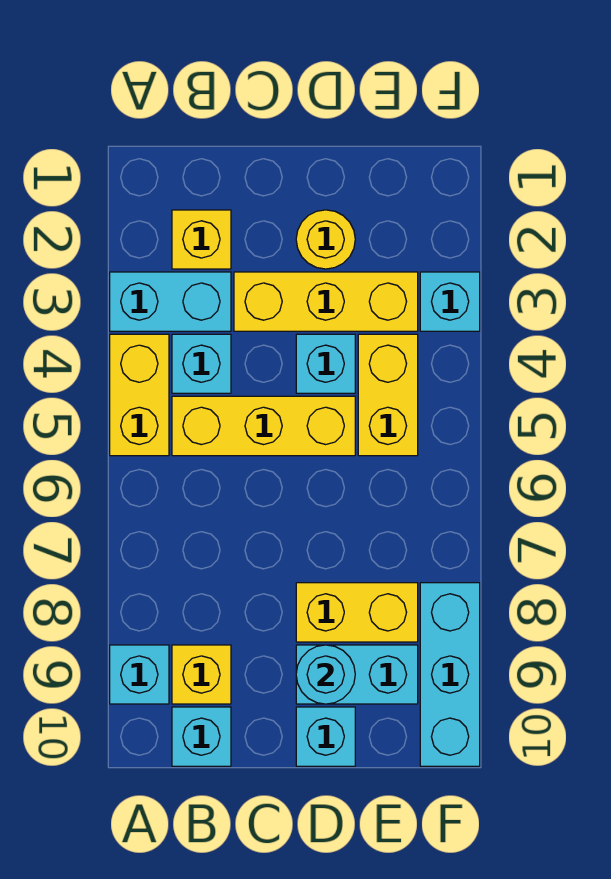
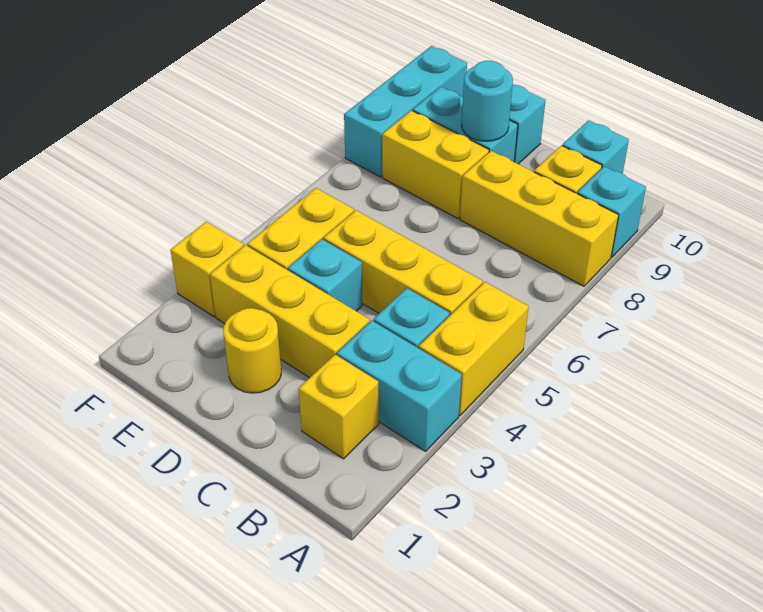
none -> yellow brick A8:C8 level 1
cyan brick F3 level 1 -> yellow brick F3 level 1

